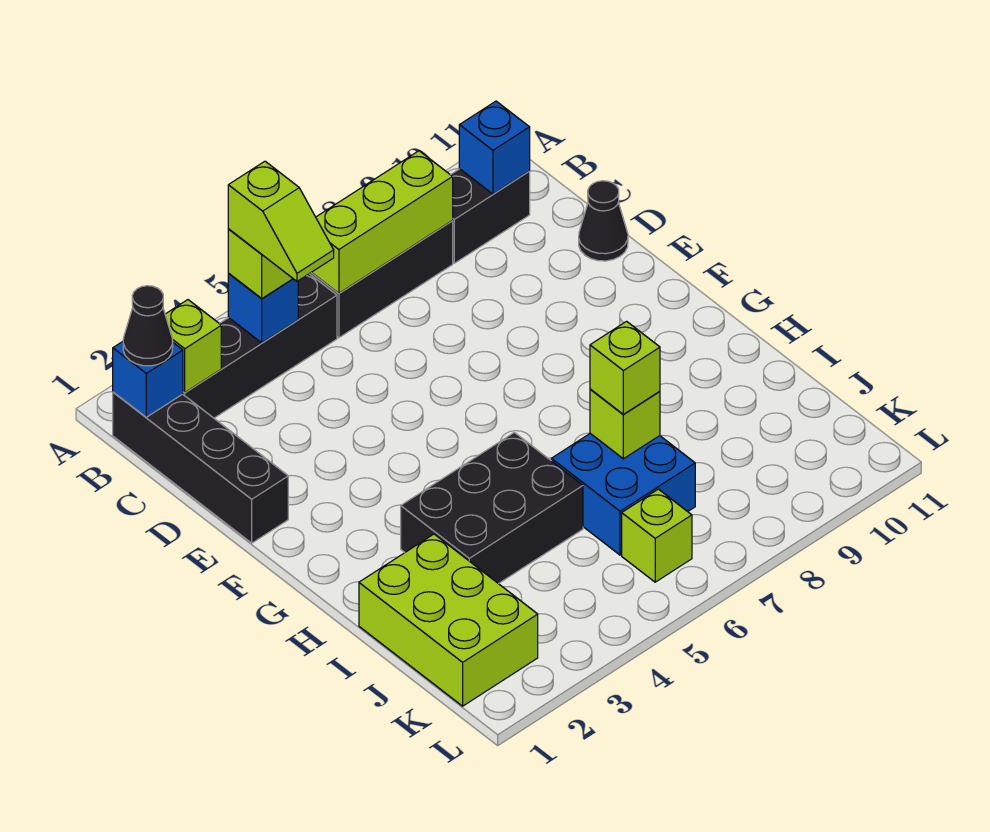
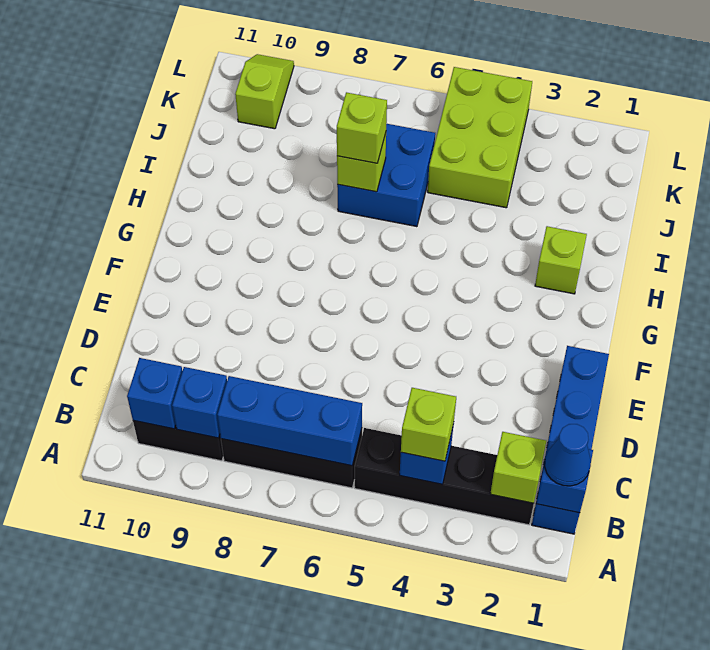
black brick B1:E1 level 1 -> blue brick B1:E1 level 1
black cone B1 level 3 -> blue cone B1 level 3
lime slope B4:C4 level 4 top B -> lime slope K10:L10 level 1 top K
lime brick B6:B8 level 2 -> blue brick B6:B8 level 2
none -> blue brick B9 level 2
black cone D11 level 1 -> none
black brick H3:I5 level 1 -> none
lime brick I1:K2 level 1 -> lime brick J4:L5 level 1
lime brick K6 level 1 -> lime brick H2 level 1

